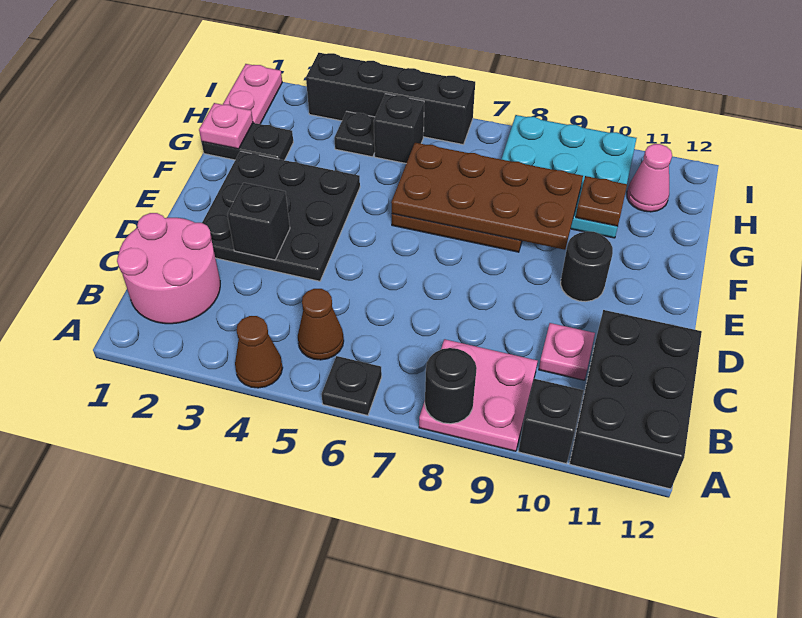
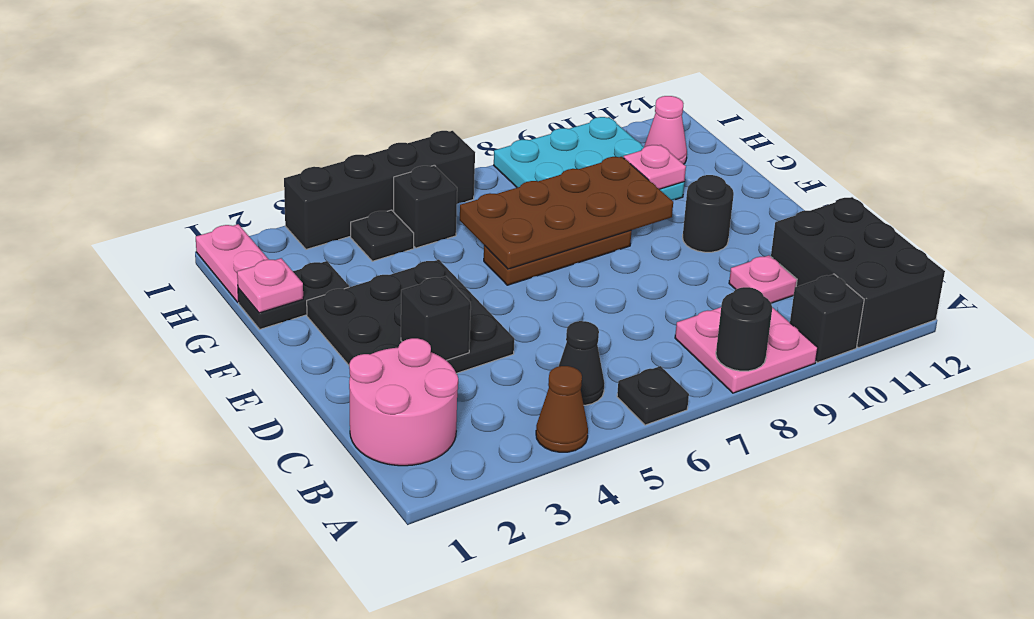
brown cone B5 level 1 -> black cone B5 level 1
brown plate G10 level 2 -> pink plate G10 level 2

